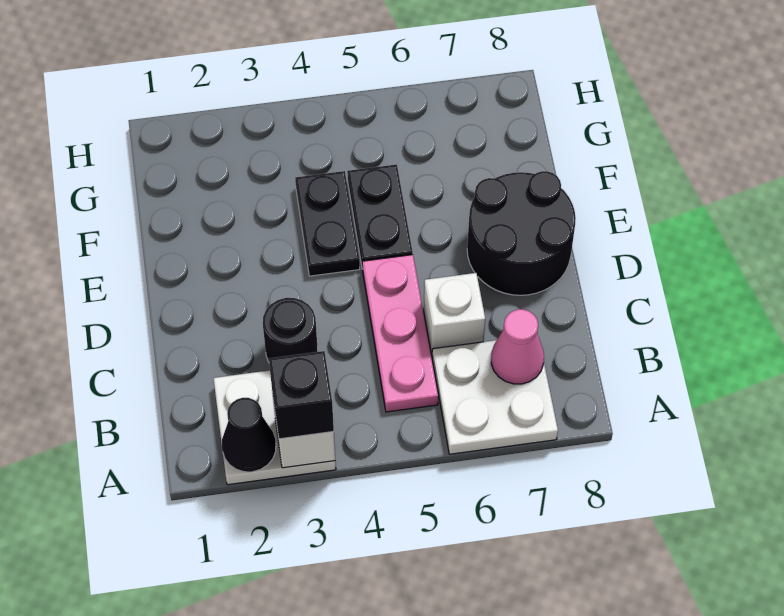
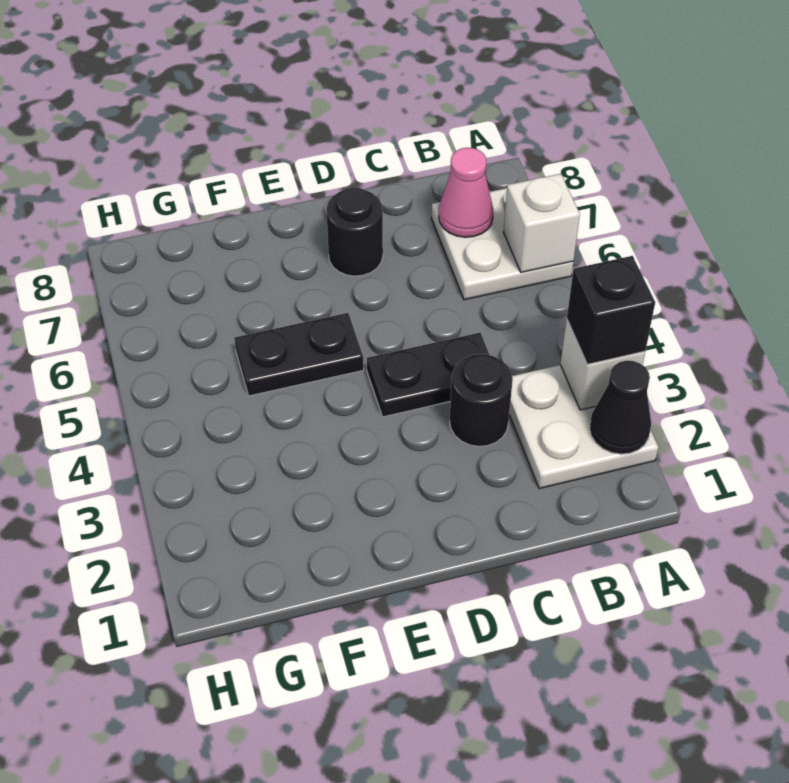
pink plate B5:D5 level 1 -> none
white brick C6 level 1 -> white brick A6 level 2
black round brick D7:E8 level 1 -> black round brick D7 level 1
black plate E4:F4 level 1 -> black plate C4:D4 level 1

